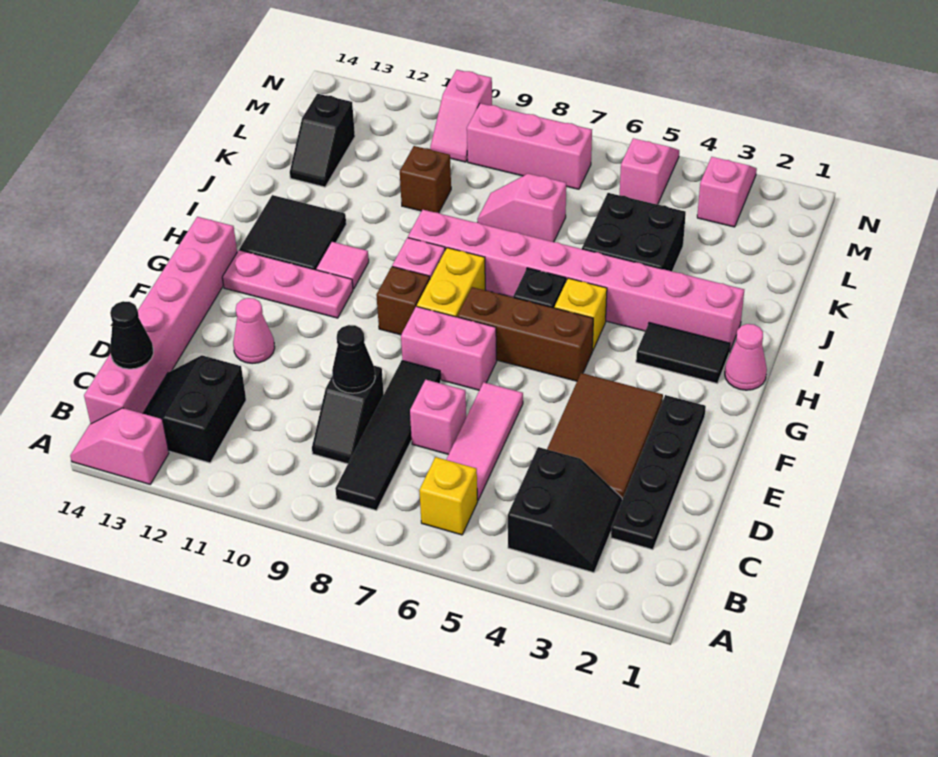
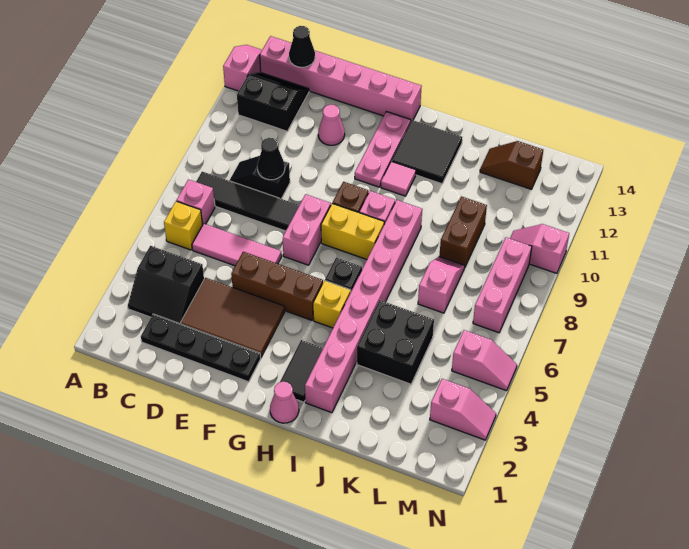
pink brick D7 level 1 -> pink brick B7 level 1
brown brick G5:G7 level 1 -> brown brick E5:G5 level 1
brown brick K10 level 1 -> brown brick K9:K10 level 1
black slope K13:L13 level 1 top L -> brown slope K13:L13 level 1 top L

